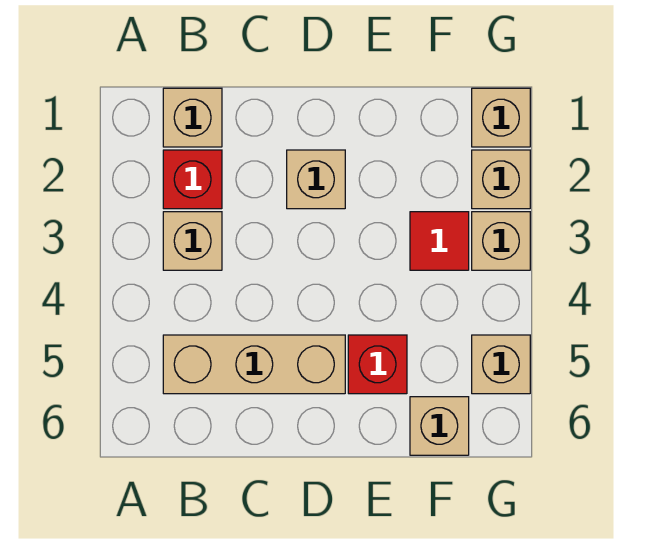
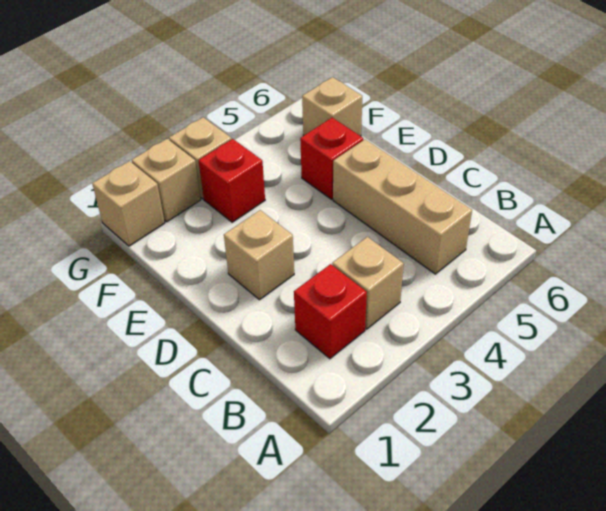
tan brick B1 level 1 -> none
red tile F3 level 1 -> red brick F3 level 1
tan brick G5 level 1 -> none

